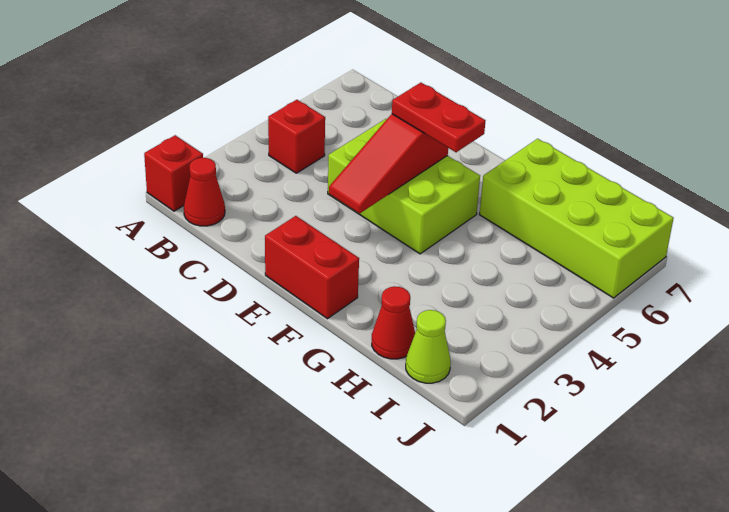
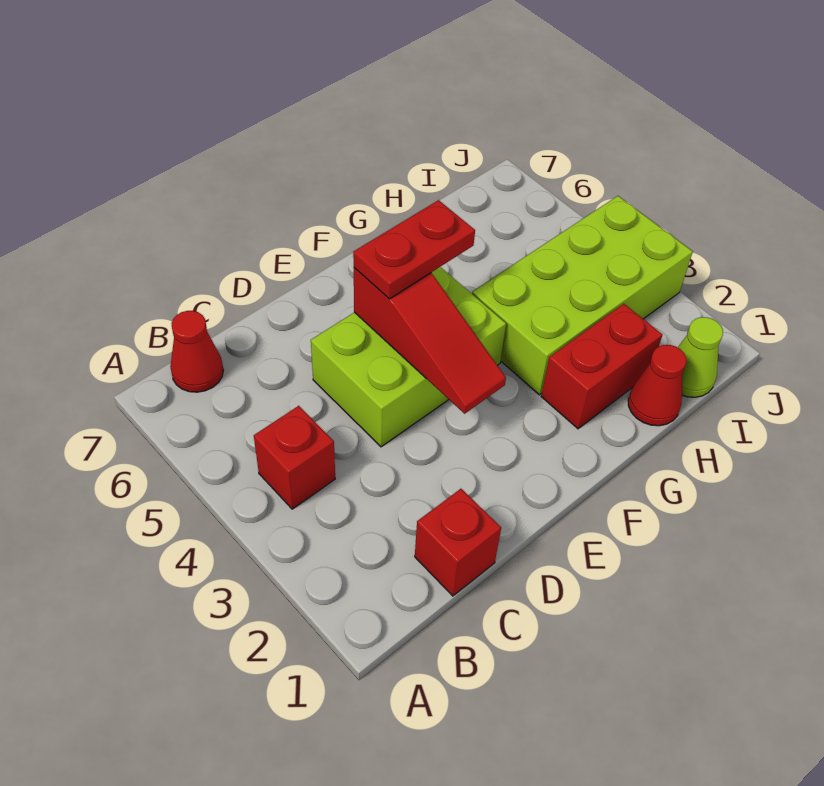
red brick A1 level 1 -> red brick C1 level 1
red cone B1 level 1 -> red cone B7 level 1
red brick E1:F1 level 1 -> red brick G2:H2 level 1
lime brick G6:J7 level 1 -> lime brick G3:J4 level 1

